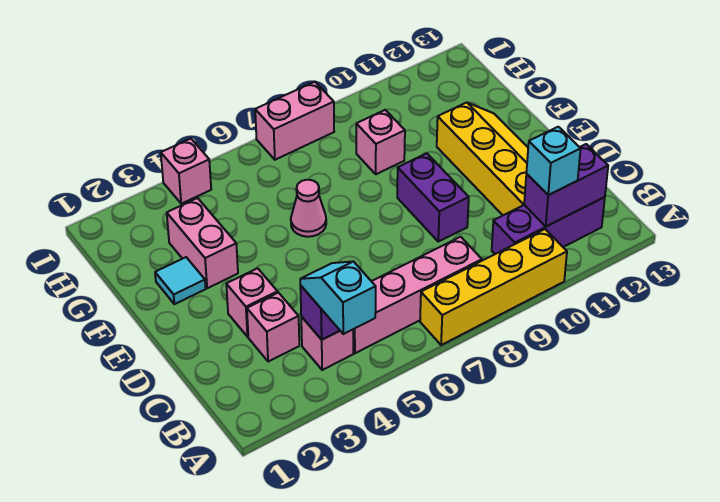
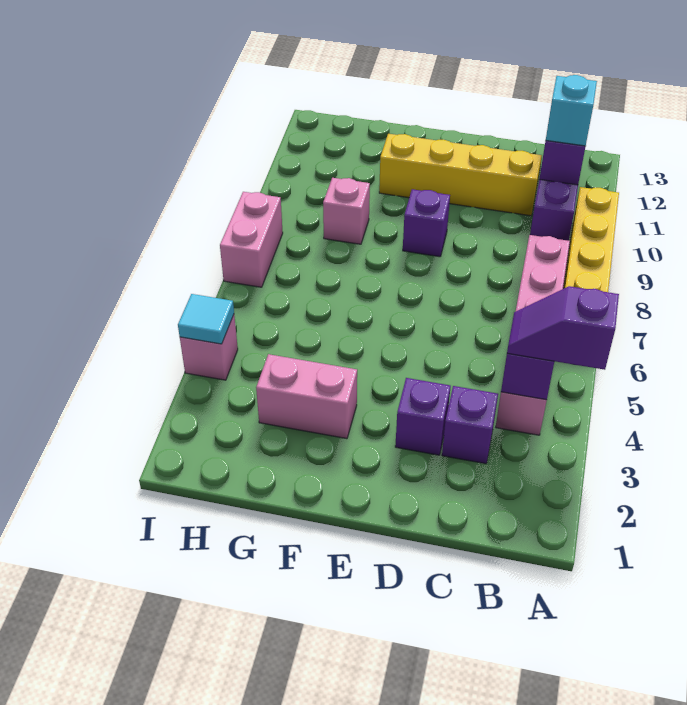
cyan slope A4:B4 level 3 top A -> purple slope A4:B4 level 3 top A
pink brick C3 level 1 -> purple brick C3 level 1
pink brick D3 level 1 -> purple brick D3 level 1
purple brick D9:E9 level 1 -> purple brick E9 level 1
cyan tile F2 level 1 -> cyan tile I4 level 2
pink cone F6 level 1 -> none

